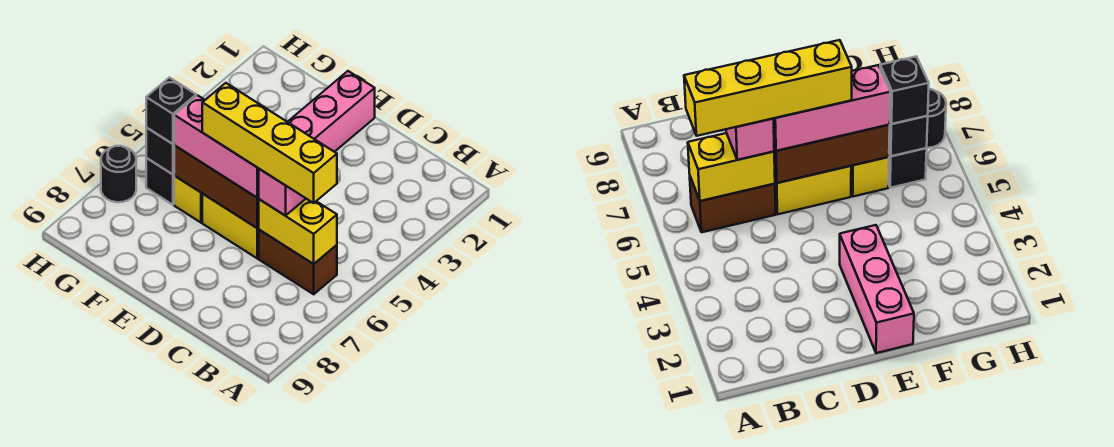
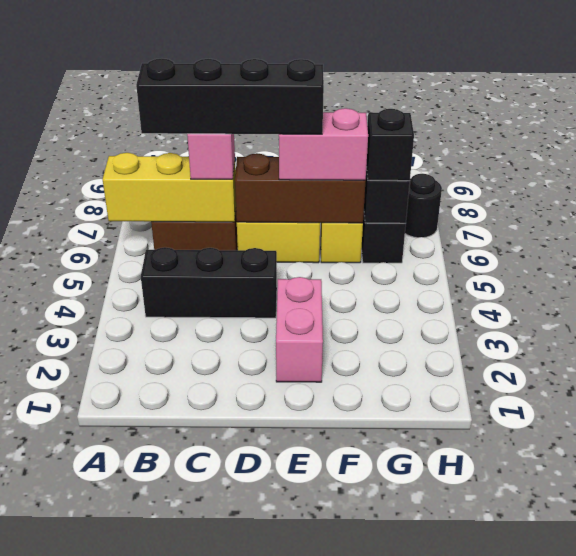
none -> black brick B4:D4 level 1
yellow brick B6:C6 level 2 -> yellow brick A6:C6 level 2
yellow brick B6:E6 level 4 -> black brick B6:E6 level 4
pink brick D6:F6 level 3 -> pink brick E6:F6 level 3
pink brick E1:E3 level 1 -> pink brick E2:E3 level 1

